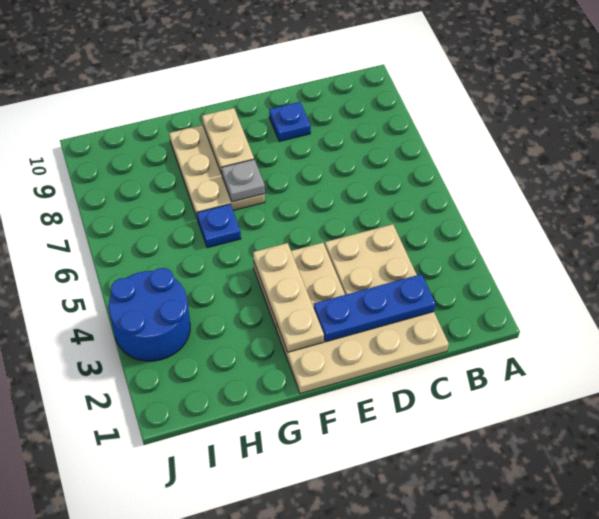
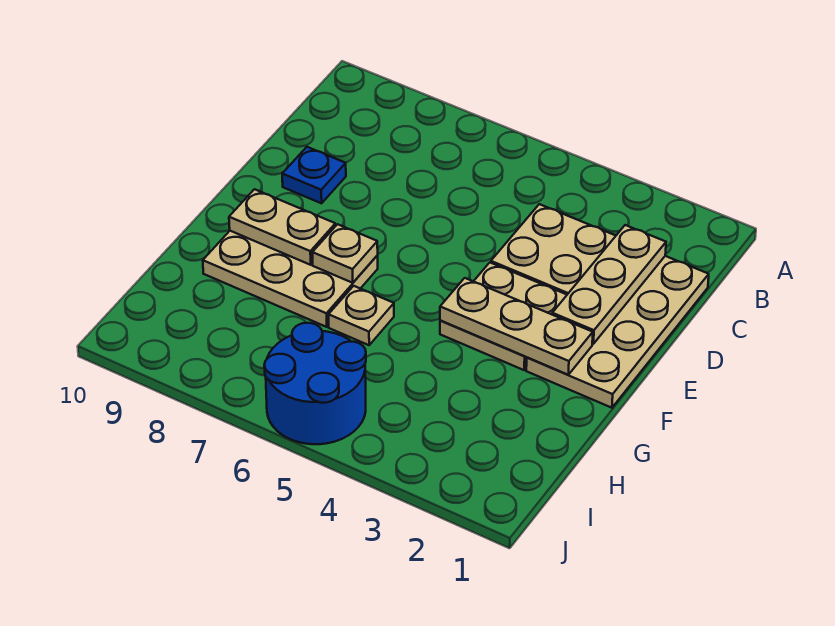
blue plate C2:E2 level 2 -> tan plate C2:E2 level 2
grey plate F7 level 2 -> tan plate F7 level 2
blue plate G6 level 1 -> tan plate G6 level 1
blue round brick I3:J4 level 1 -> blue round brick I5:J6 level 1

